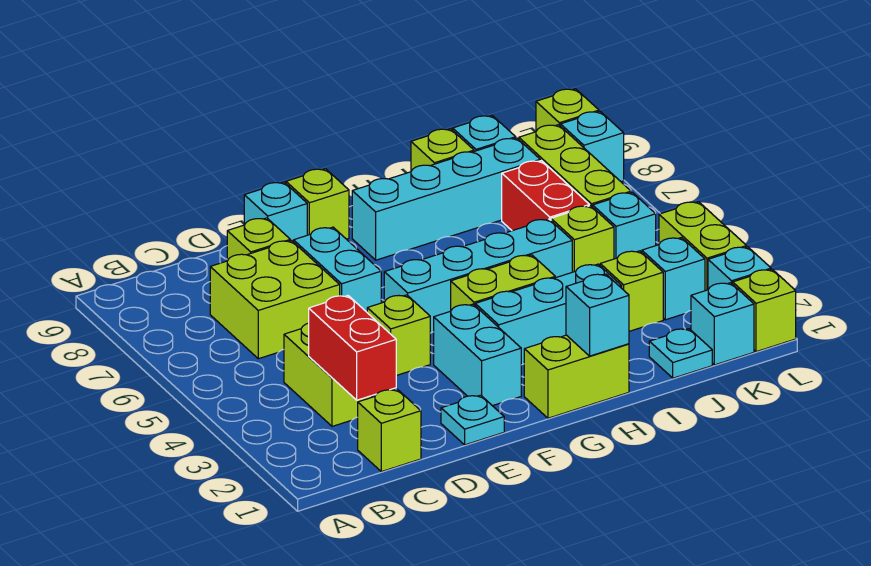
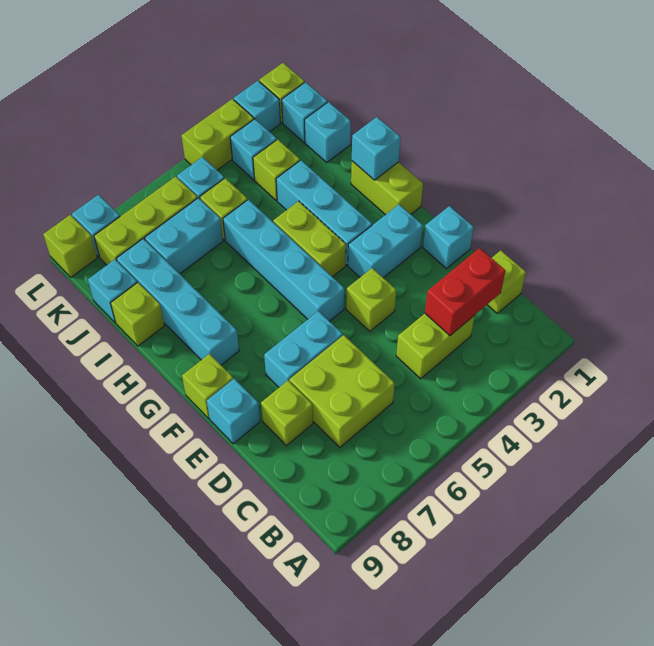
cyan plate E1 level 1 -> cyan brick E1 level 1
cyan plate J1 level 1 -> cyan brick J1 level 1
red brick J6:J7 level 1 -> cyan brick J6:J7 level 1

